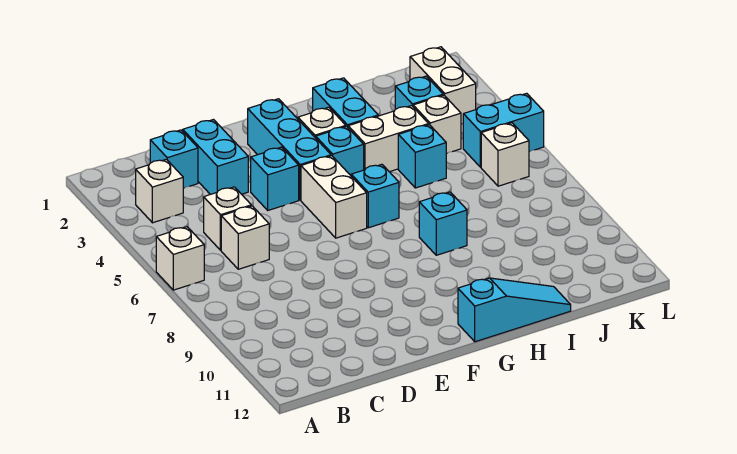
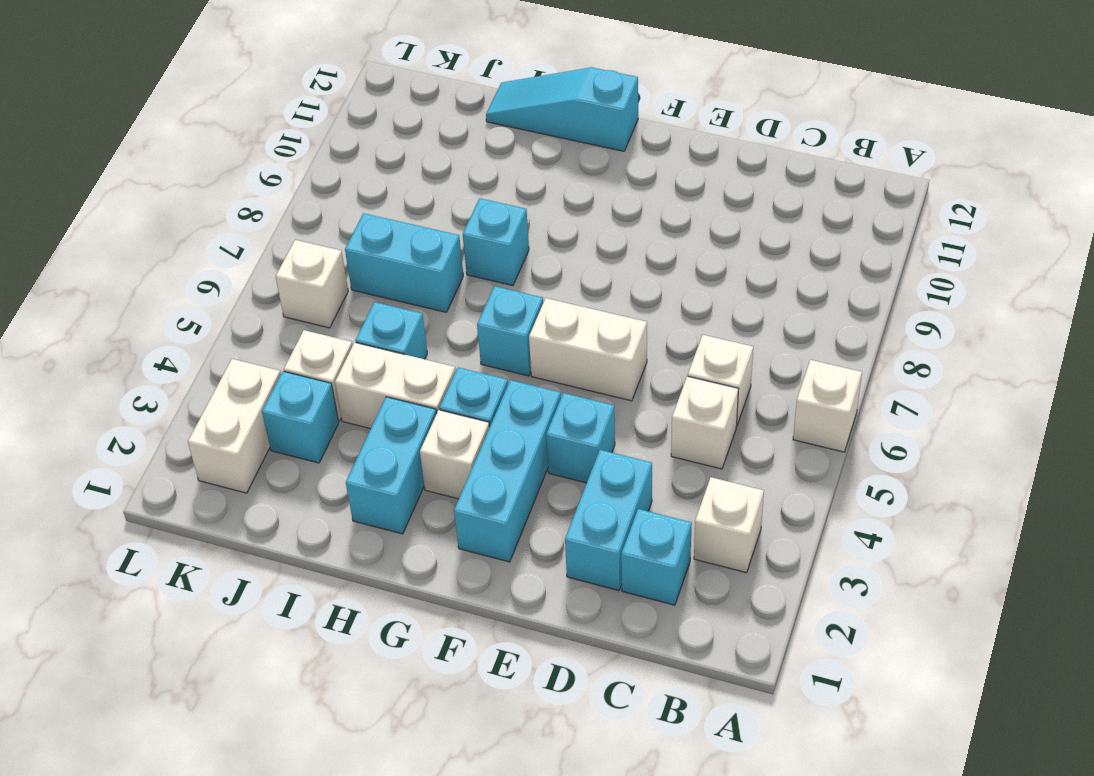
white brick F5:F6 level 1 -> white brick E6:F6 level 1
cyan brick K5:L5 level 1 -> cyan brick I7:J7 level 1

